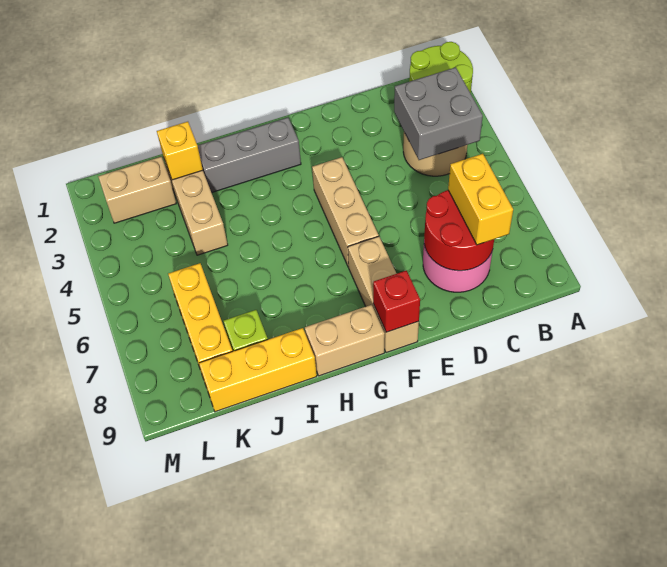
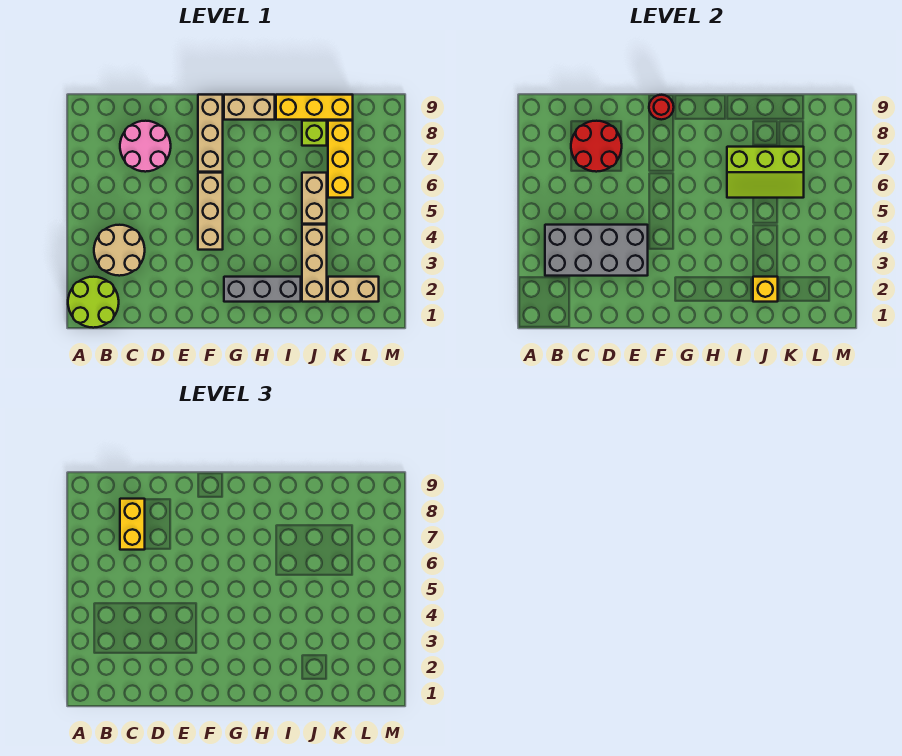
grey brick B3:C4 level 2 -> grey brick B3:E4 level 2
red brick F9 level 2 -> red round brick F9 level 2
none -> lime slope I6:K7 level 2 top 7
none -> tan brick J5:J6 level 1

